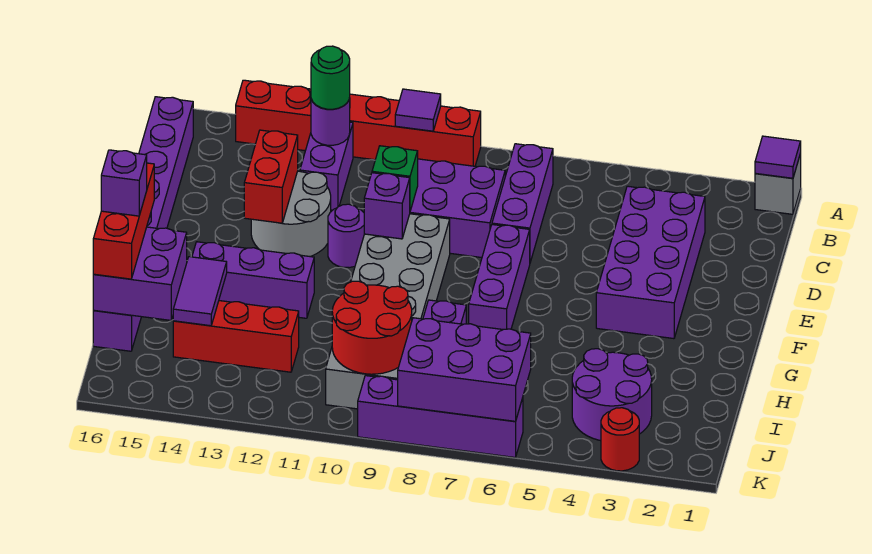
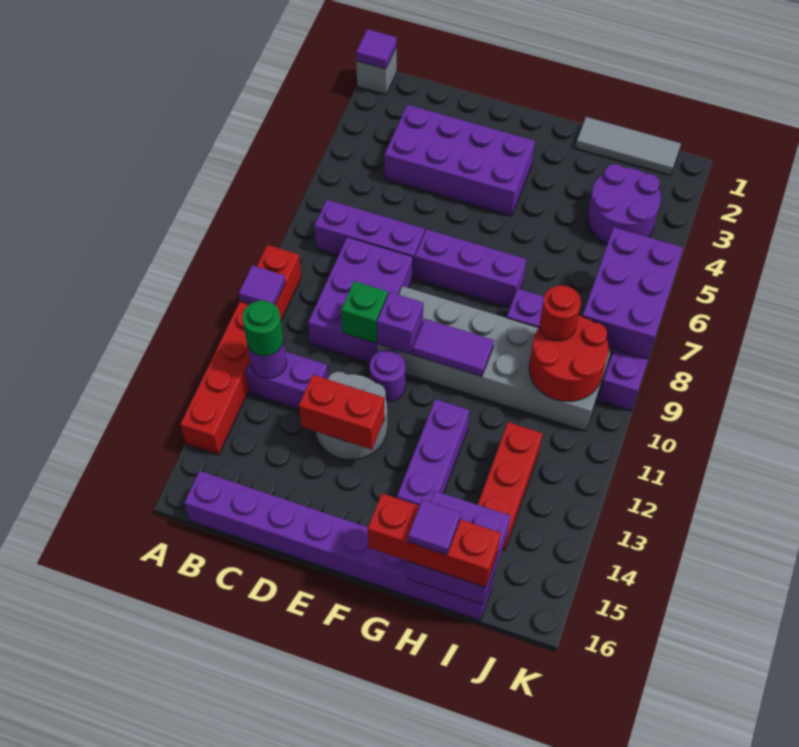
none -> grey tile H1:J1 level 1
purple tile H14:I14 level 2 -> purple tile F10:G10 level 2
purple brick H16 level 4 -> purple tile H16 level 4
red round brick K3 level 1 -> red round brick I9 level 3

